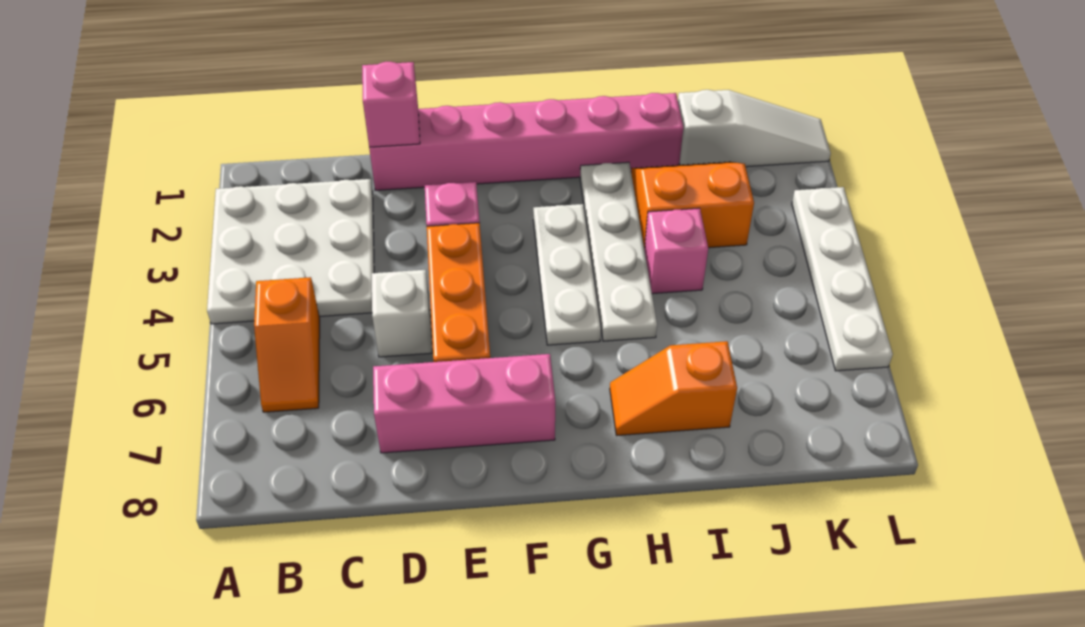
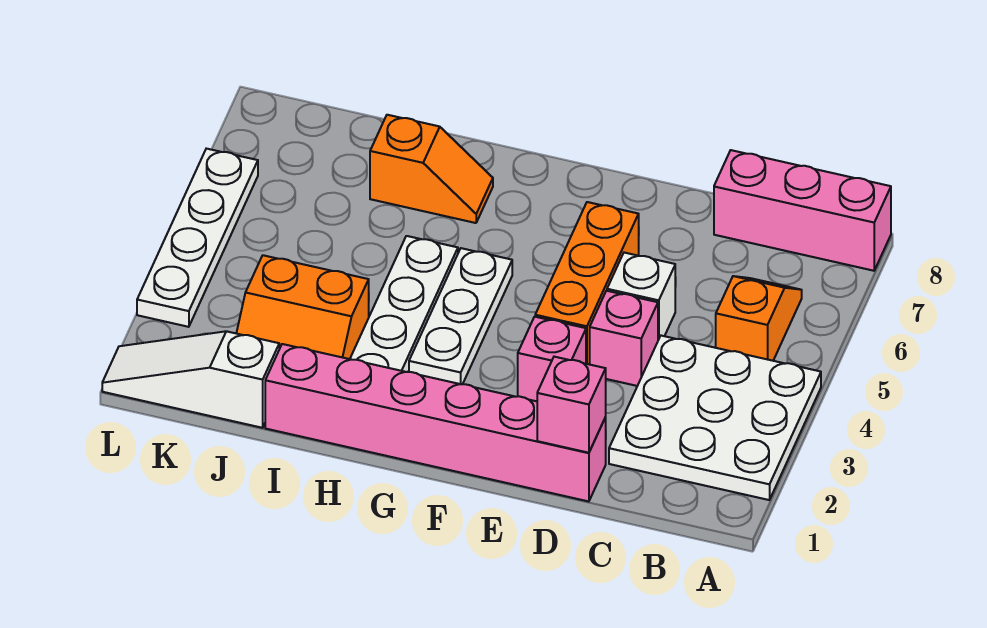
pink brick D7:F7 level 1 -> pink brick A8:C8 level 1
pink brick I4 level 1 -> pink brick D4 level 1

